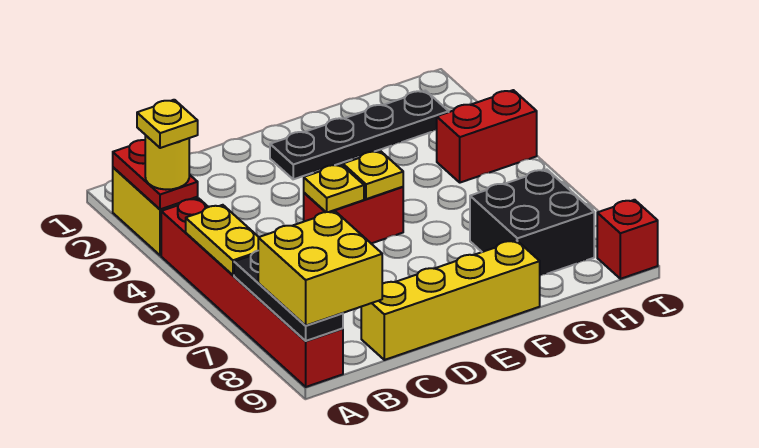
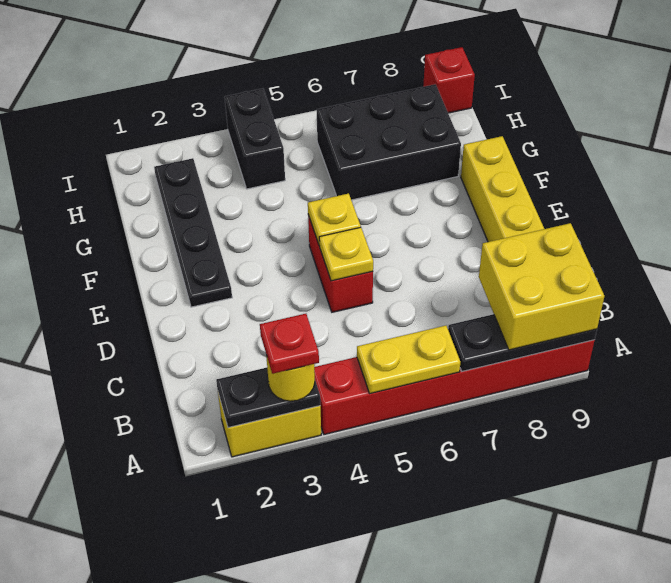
red plate A2:A3 level 2 -> black plate A2:A3 level 2
yellow plate A3 level 4 -> red plate A3 level 4
black brick G7:H8 level 1 -> black brick G6:H8 level 1
red brick H4:I4 level 1 -> black brick H4:I4 level 1

